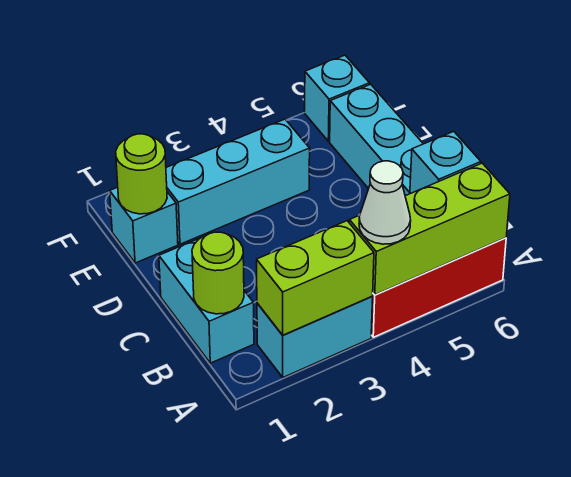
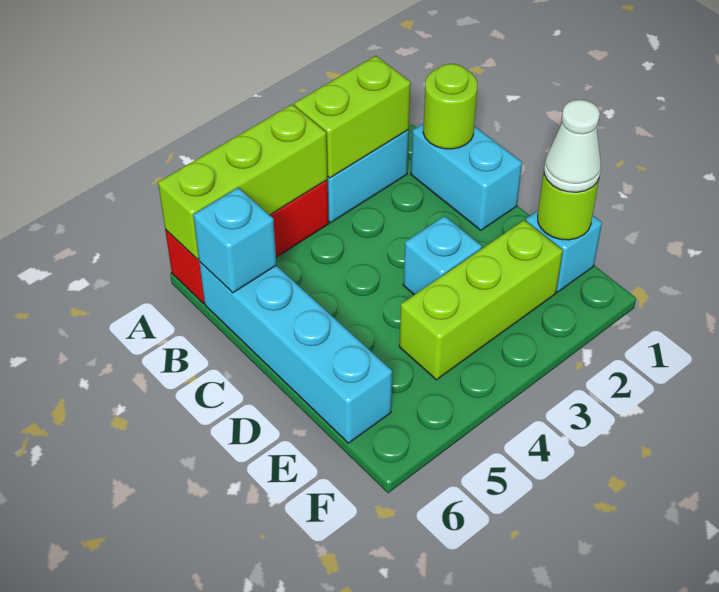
white cone A4 level 3 -> white cone E1 level 3
cyan brick E2:E4 level 1 -> lime brick E2:E4 level 1
cyan brick F6 level 1 -> cyan brick D3 level 1

